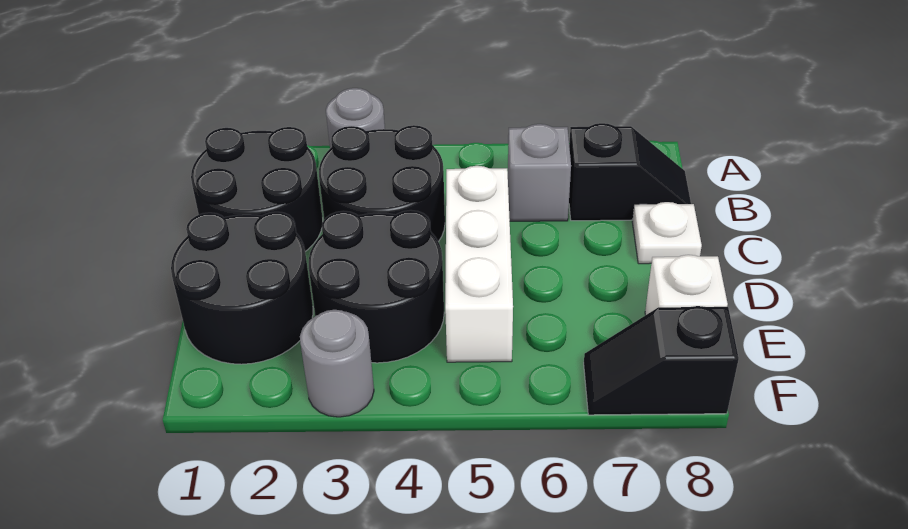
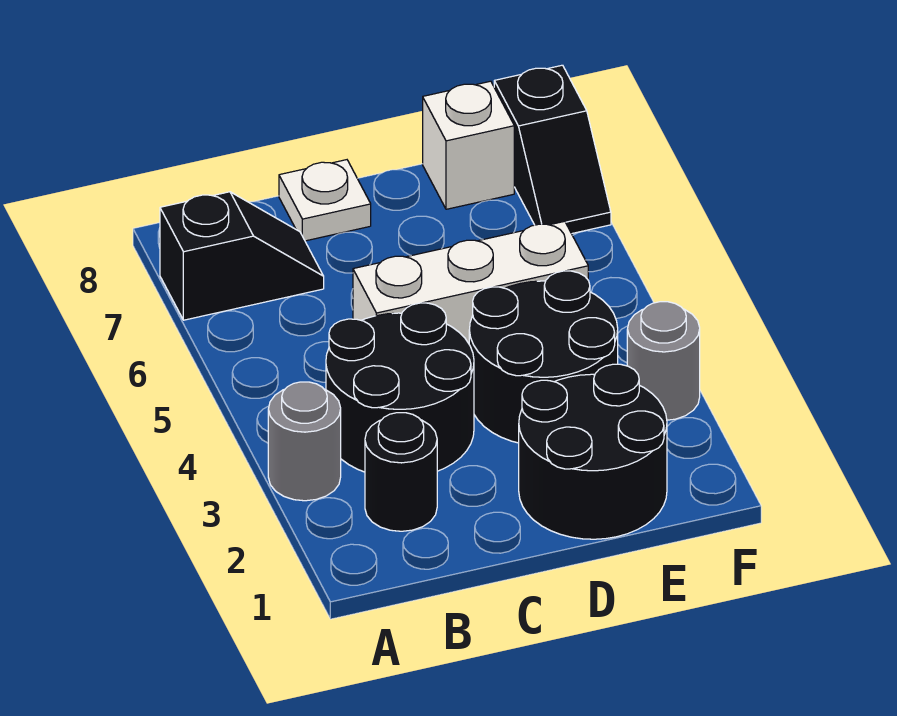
black round brick B1:C2 level 1 -> black round brick B2 level 1
grey brick B6 level 1 -> none
black slope B7:B8 level 1 top 7 -> black slope A7:B7 level 1 top A

